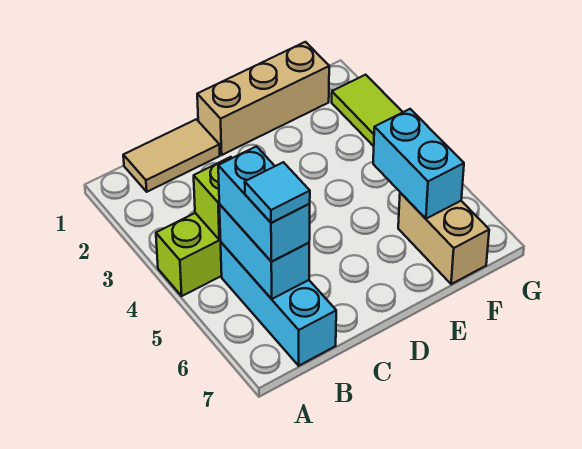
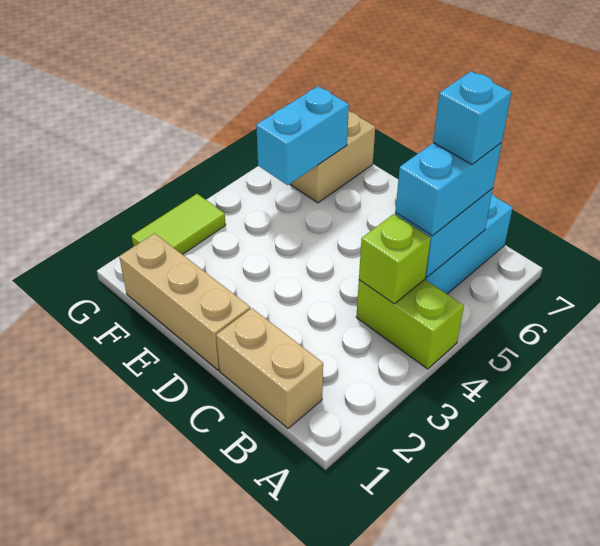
tan tile B1:C1 level 1 -> tan brick B1:C1 level 1
cyan tile B6 level 4 -> cyan brick B6 level 4

